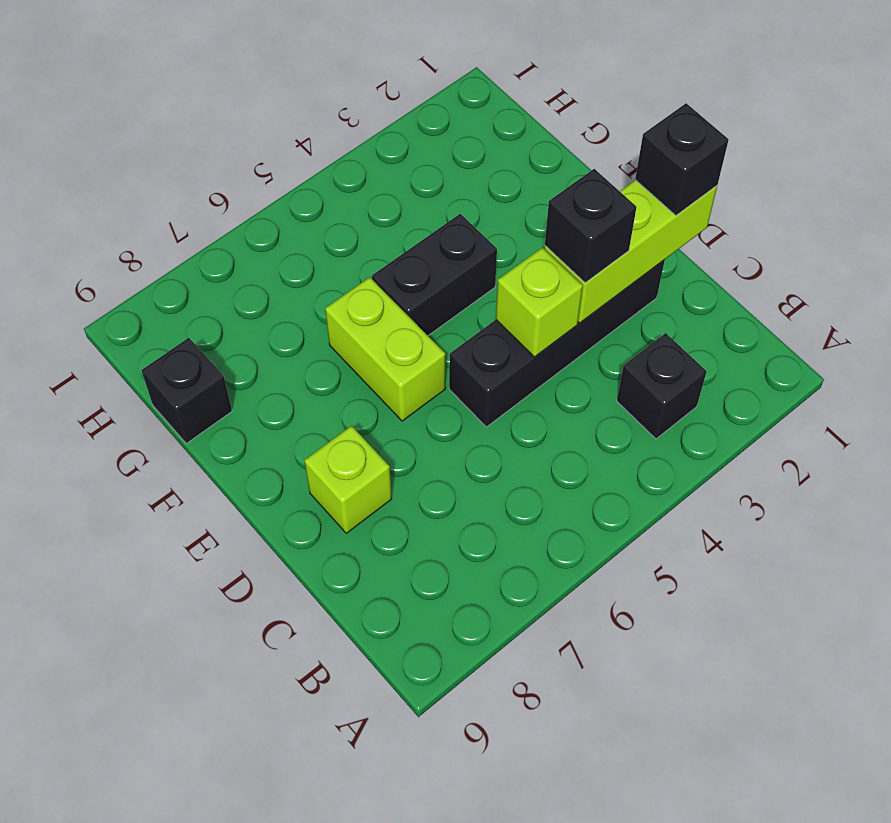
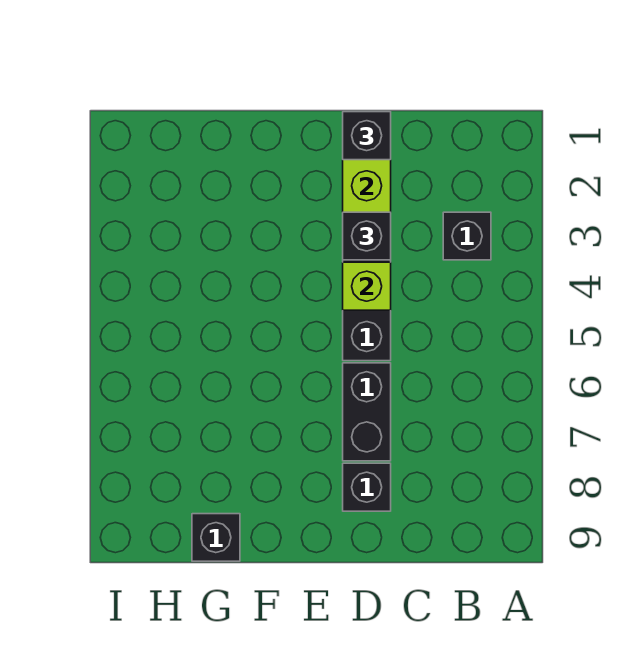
lime brick D8 level 1 -> black brick D8 level 1
lime brick E6:F6 level 1 -> none
black brick F4:F5 level 1 -> black brick D6:D7 level 1

